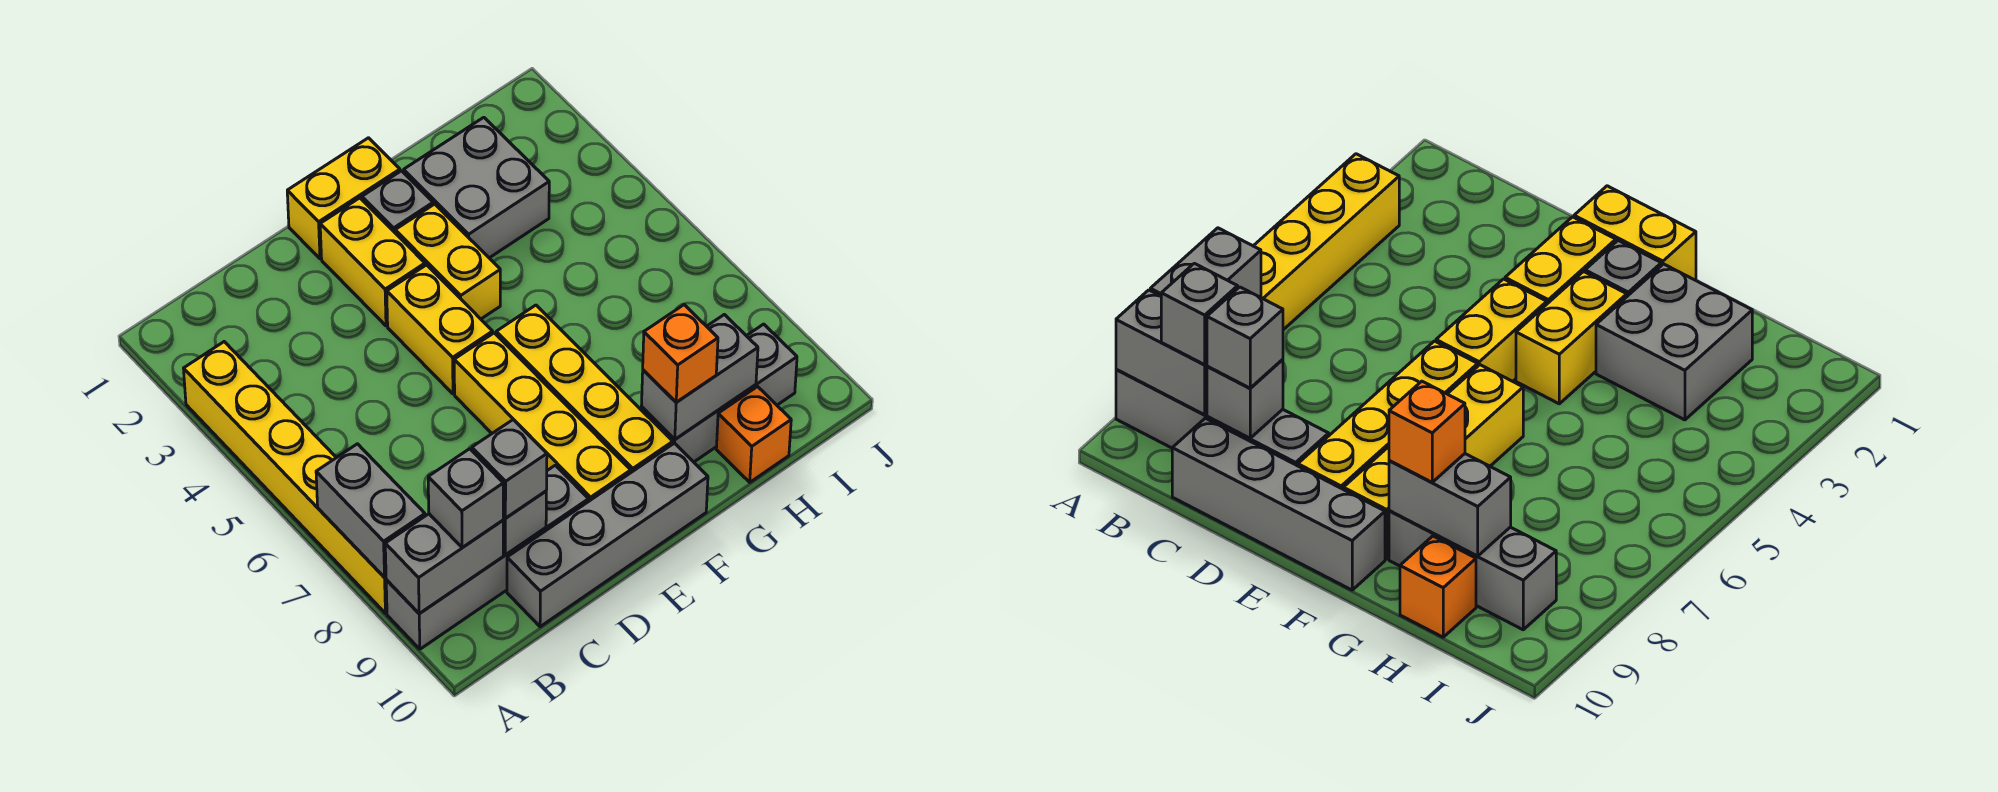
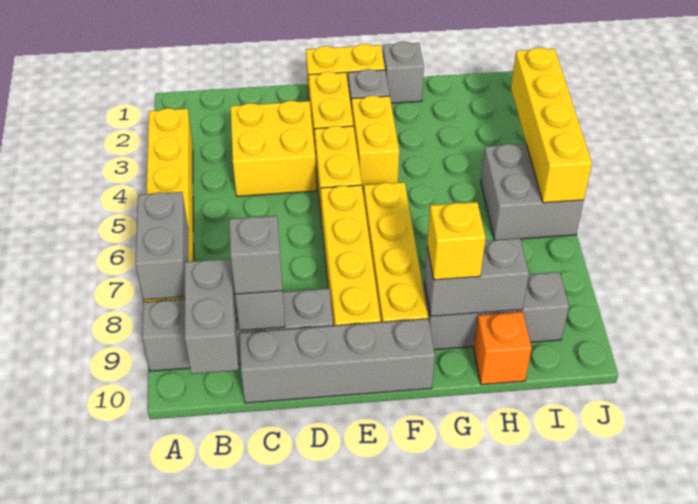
grey brick A9:B9 level 2 -> grey brick B9:B10 level 2
grey brick B9 level 3 -> grey brick G1 level 1
none -> yellow brick C3:D4 level 1
grey brick G2:H3 level 1 -> grey brick I5:J6 level 1
orange brick G9 level 3 -> yellow brick G9 level 3
none -> yellow brick J3:J6 level 2

